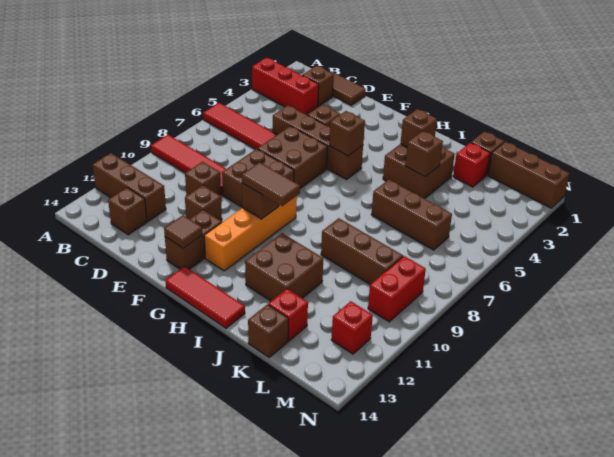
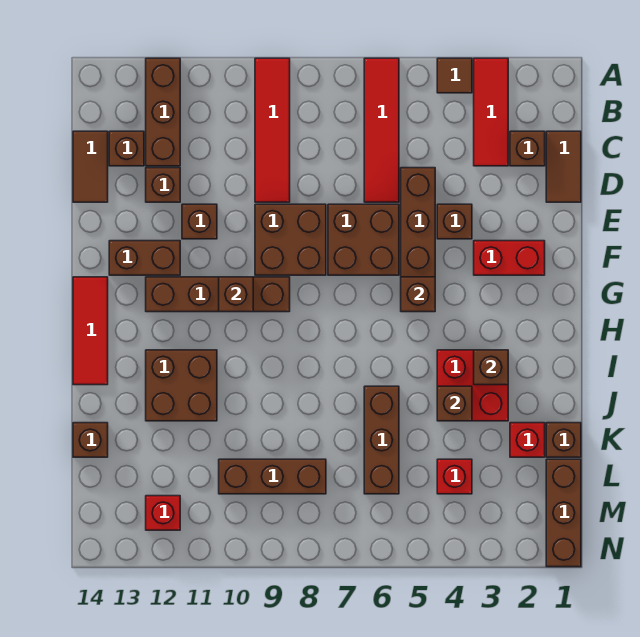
red brick A3:C3 level 1 -> red tile A3:C3 level 1
brown brick D10 level 1 -> brown brick D12 level 1
brown tile F13 level 2 -> brown tile A4 level 1
orange brick G9:G12 level 1 -> brown brick G9:G12 level 1
brown tile G10:H10 level 3 -> brown tile C14:D14 level 1
brown brick I3:J4 level 1 -> red brick I3:J4 level 1
brown brick J9:L9 level 1 -> brown brick L8:L10 level 1
red brick K13 level 1 -> red brick L4 level 1
red brick M9:M10 level 1 -> red brick F2:F3 level 1

